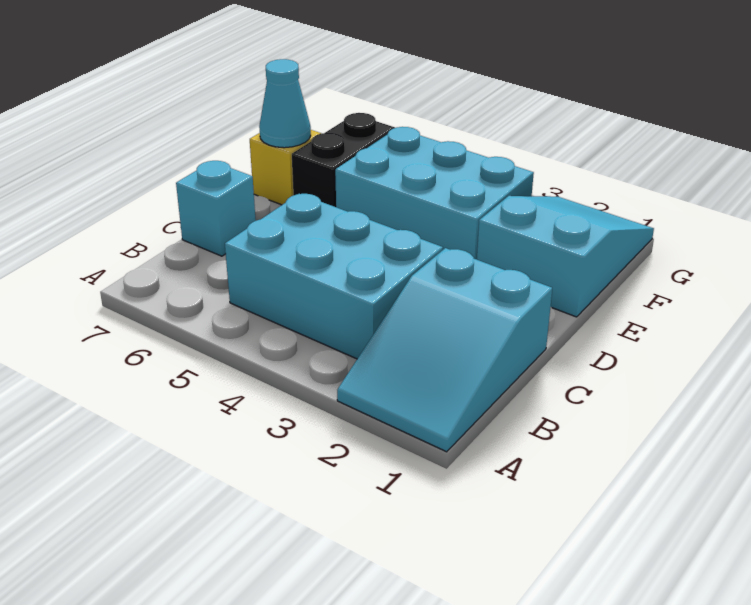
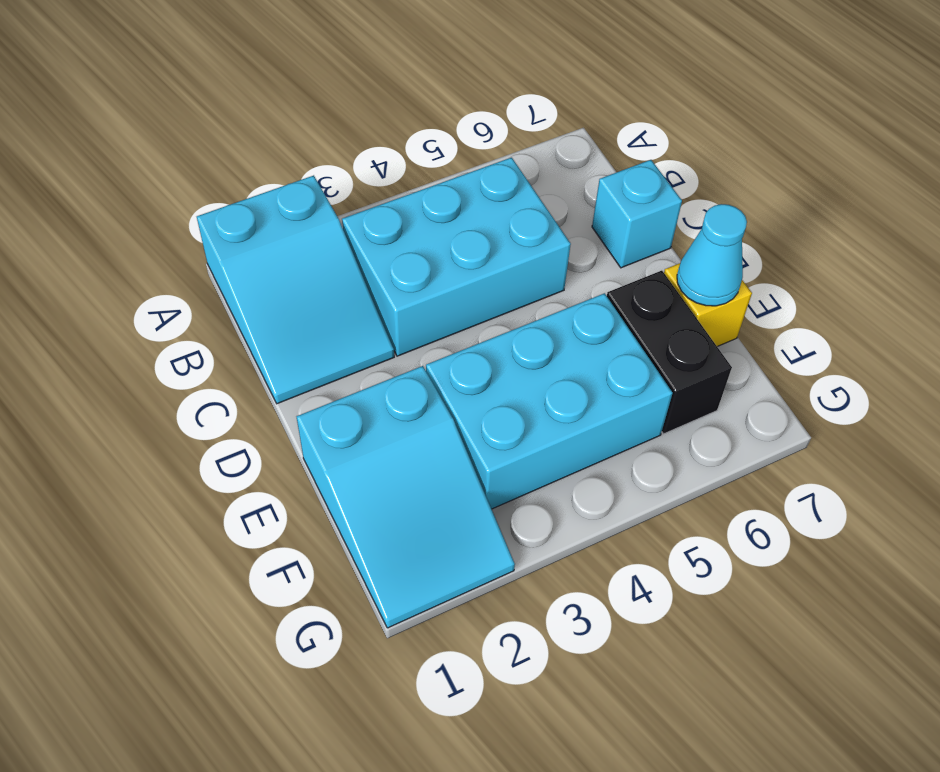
cyan slope A1:C2 level 1 top C -> cyan slope A1:C2 level 1 top A

